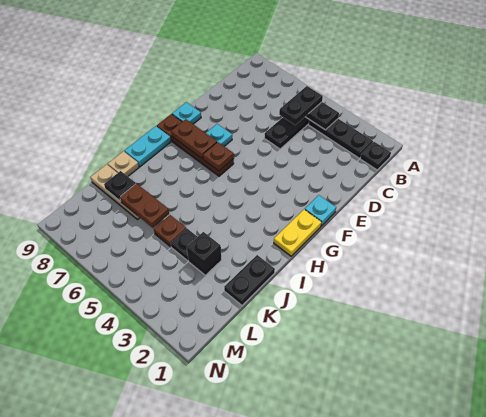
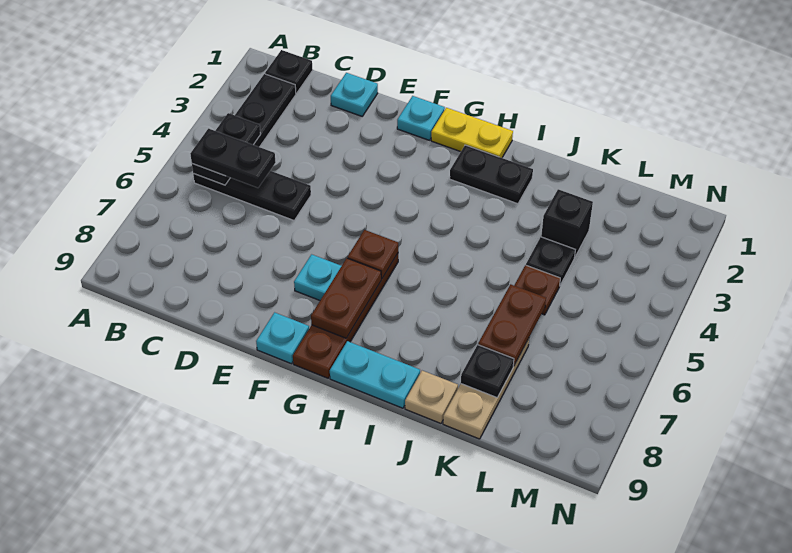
none -> cyan plate D1 level 1
black plate J1:K1 level 1 -> black plate H2:I2 level 1

